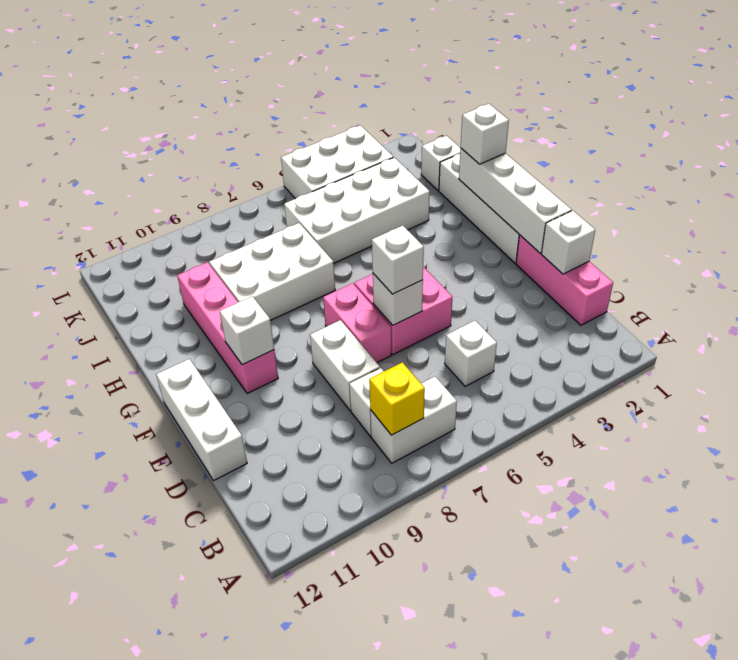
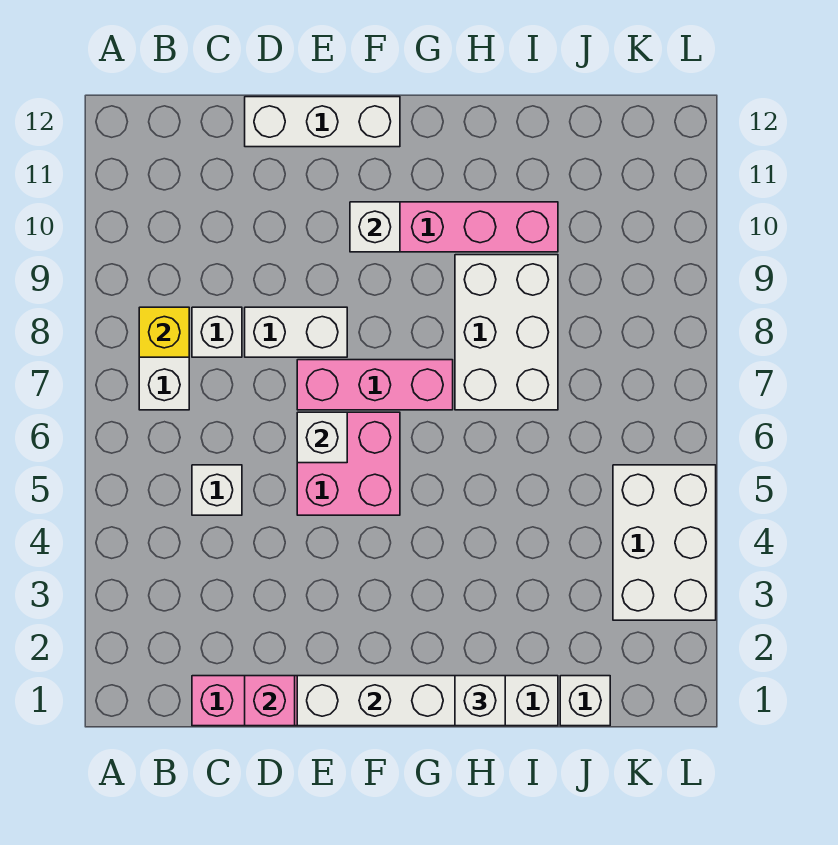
white brick D1 level 2 -> pink brick D1 level 2
white brick E6 level 3 -> none
pink brick E7:F7 level 1 -> pink brick E7:G7 level 1
white brick I3:J6 level 1 -> none

